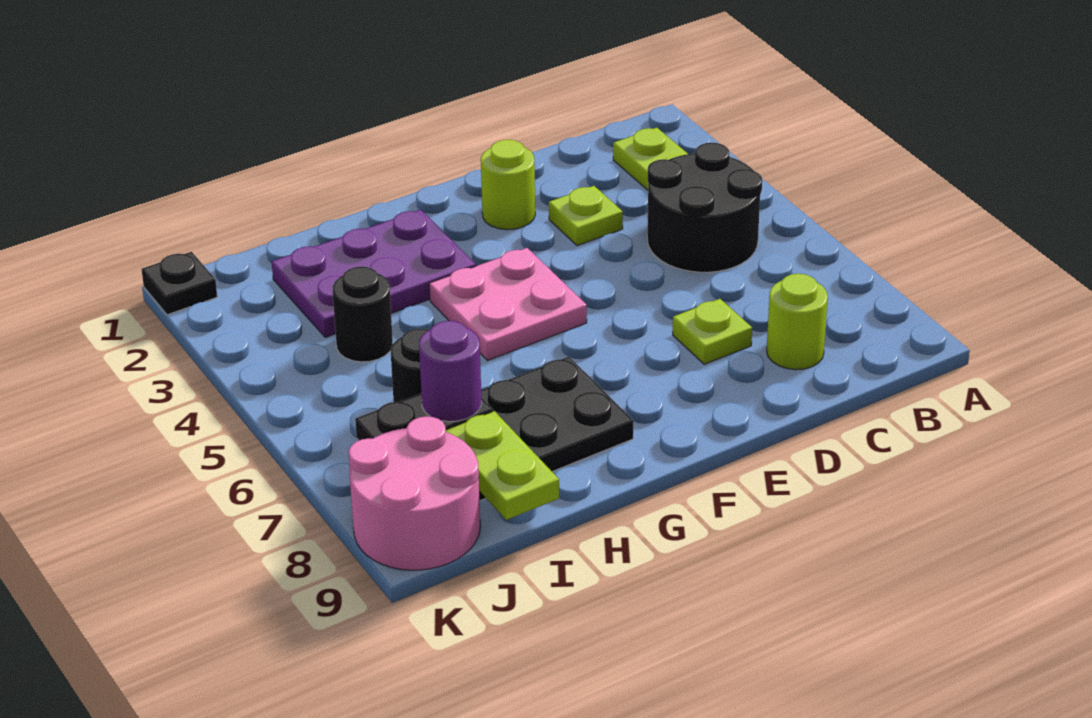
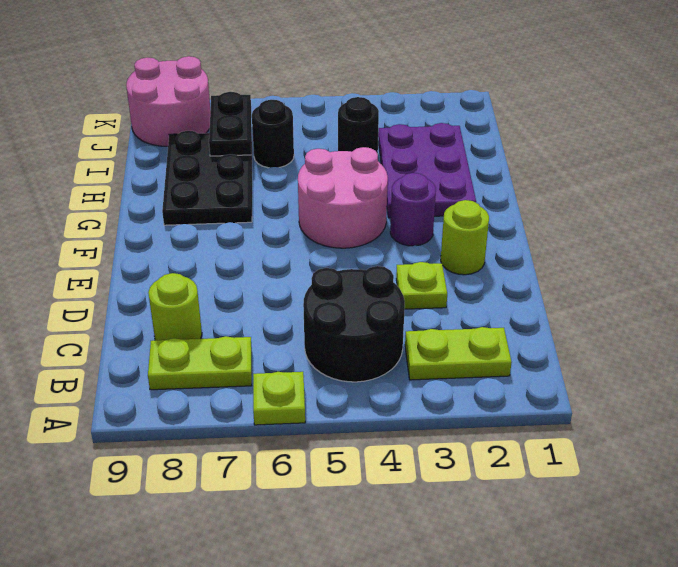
lime plate D7 level 1 -> lime plate A6 level 1
pink plate F4:G5 level 1 -> pink round brick F4:G5 level 1
purple round brick I7 level 3 -> purple round brick F3 level 1
lime plate I8:I9 level 2 -> lime plate B7:B8 level 1
black plate K1 level 1 -> none

